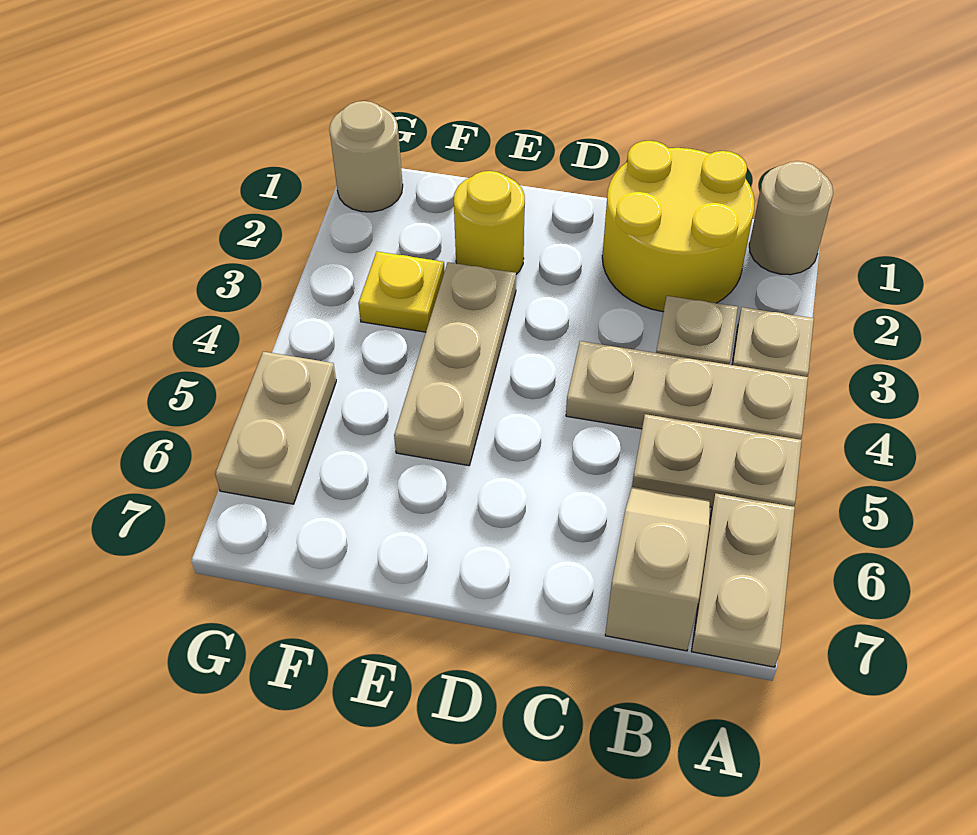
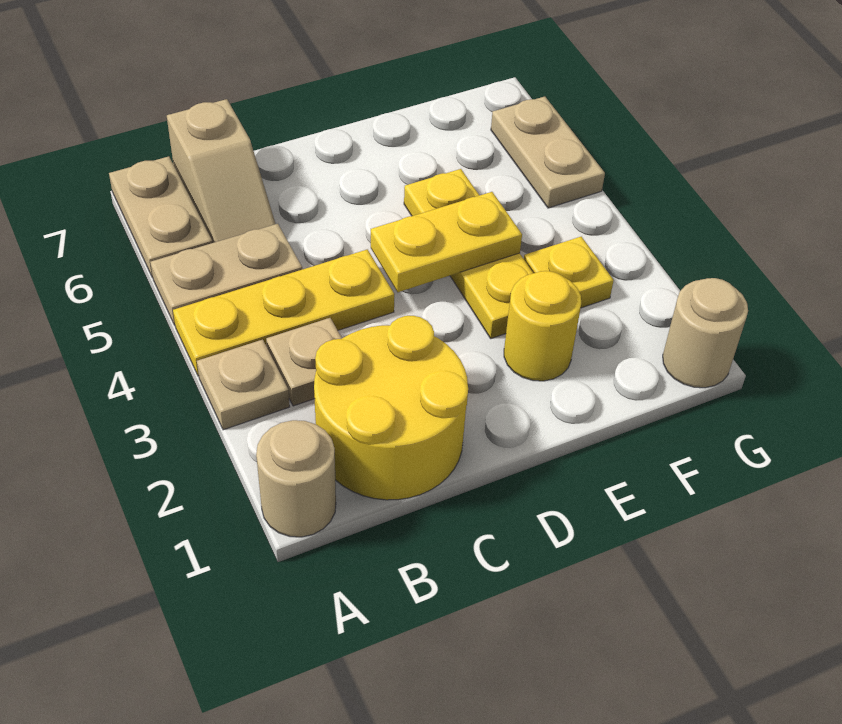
tan plate A4:C4 level 1 -> yellow plate A4:C4 level 1
none -> yellow plate D4:E4 level 2
tan plate E3:E5 level 1 -> yellow plate E3:E5 level 1

